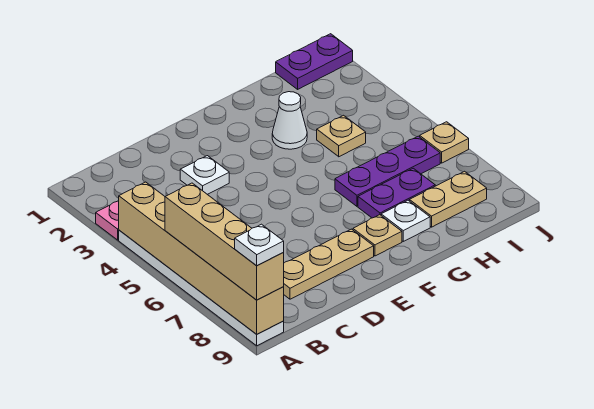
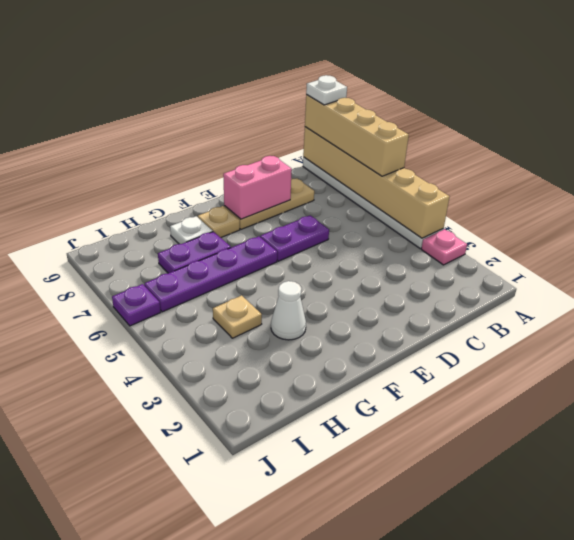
white plate D3 level 1 -> none
none -> pink brick D8:E8 level 2
purple plate G6:I6 level 1 -> purple plate F6:I6 level 1
tan plate H8:I8 level 1 -> none
purple plate I1:J1 level 1 -> purple plate D6:E6 level 1
tan plate J6 level 1 -> purple plate J6 level 1

